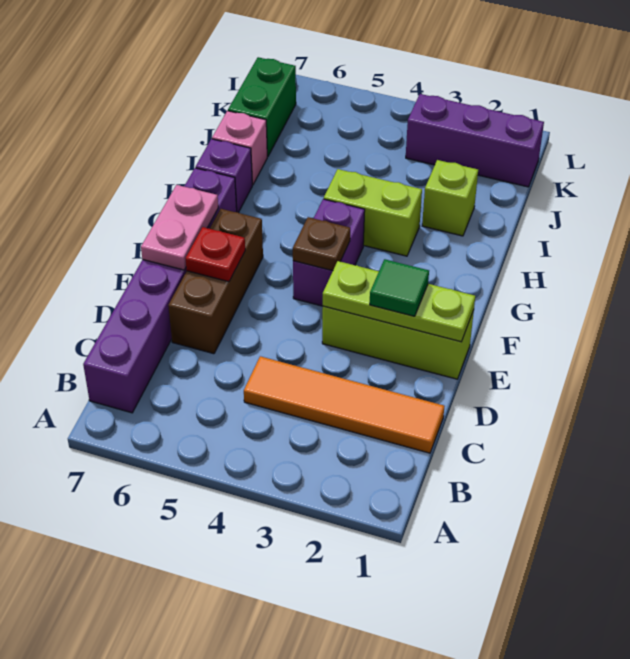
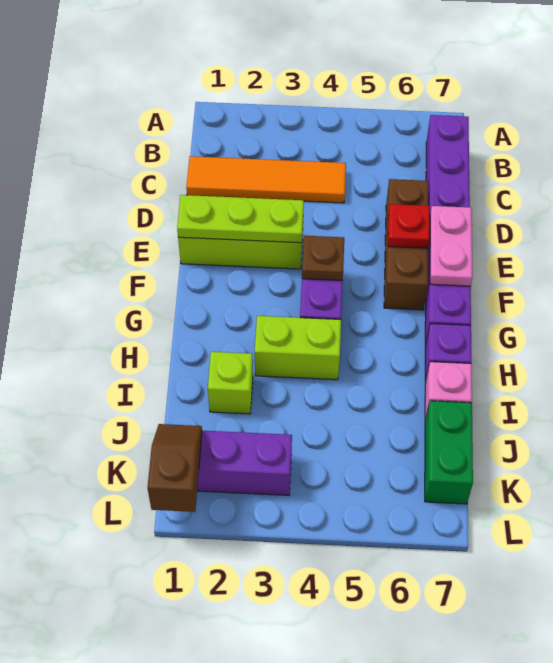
green tile E2 level 3 -> none
none -> brown slope K1:L1 level 2 top L

